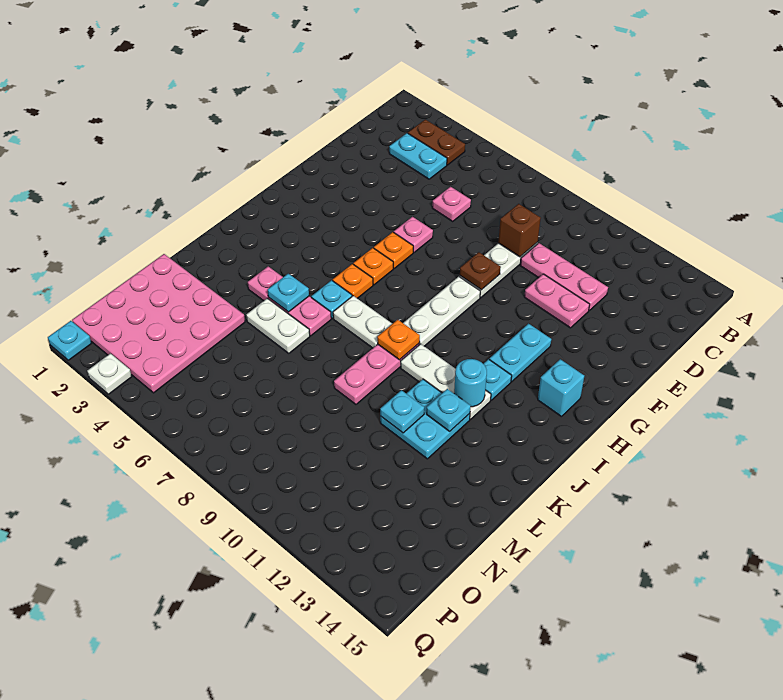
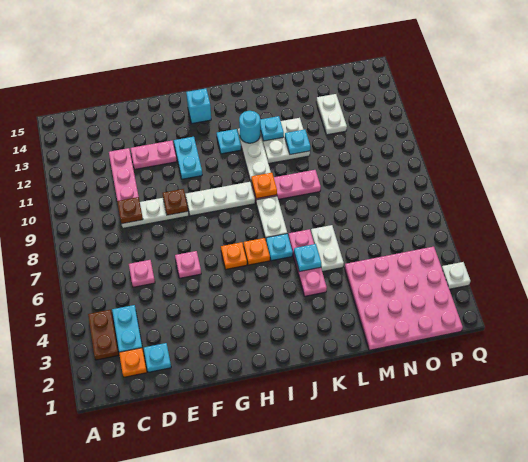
brown brick D9 level 2 -> brown plate D9 level 2
pink plate E11:E12 level 1 -> pink plate E12:F12 level 1
orange plate G6 level 1 -> orange plate C2 level 1
cyan plate G12:H12 level 1 -> cyan plate G11:G12 level 1
cyan plate K11:L12 level 1 -> white plate K11:L12 level 1
none -> white plate N12:N13 level 1
cyan plate Q1 level 1 -> cyan plate D2 level 1

